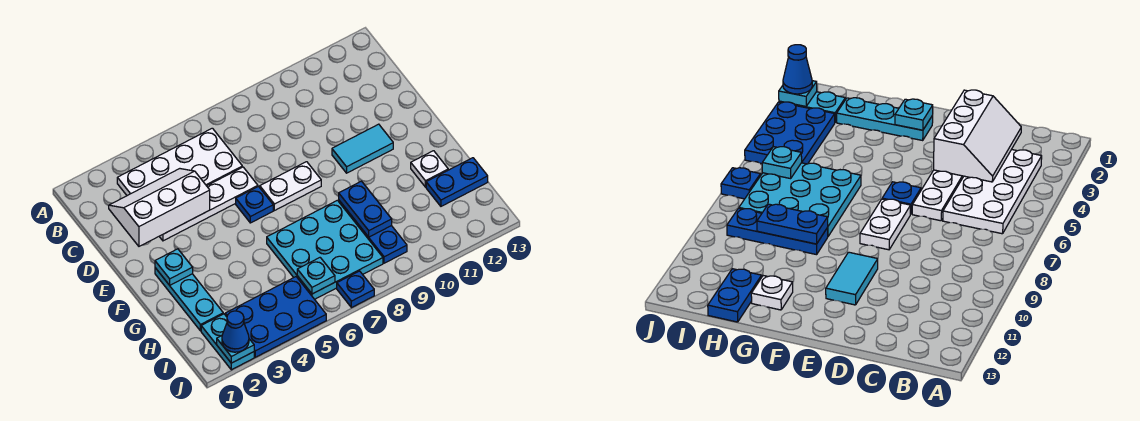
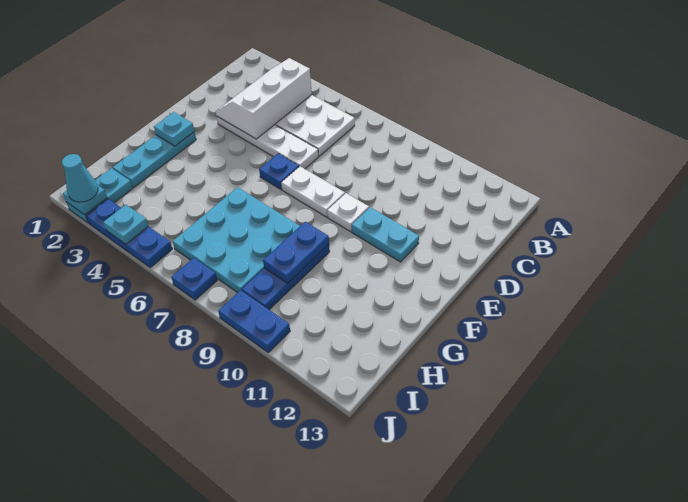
white slope C2:D4 level 2 top D -> white slope B3:D4 level 2 top 4
cyan tile E10:E11 level 1 -> cyan plate E10:E11 level 1
white plate G12 level 1 -> white plate E9 level 1
blue plate H12:H13 level 1 -> blue plate J9:J10 level 1
blue plate I3:J5 level 1 -> blue plate J3:J5 level 1
cyan plate I6 level 2 -> cyan plate J4 level 2
blue cone J2 level 3 -> cyan cone J2 level 3

